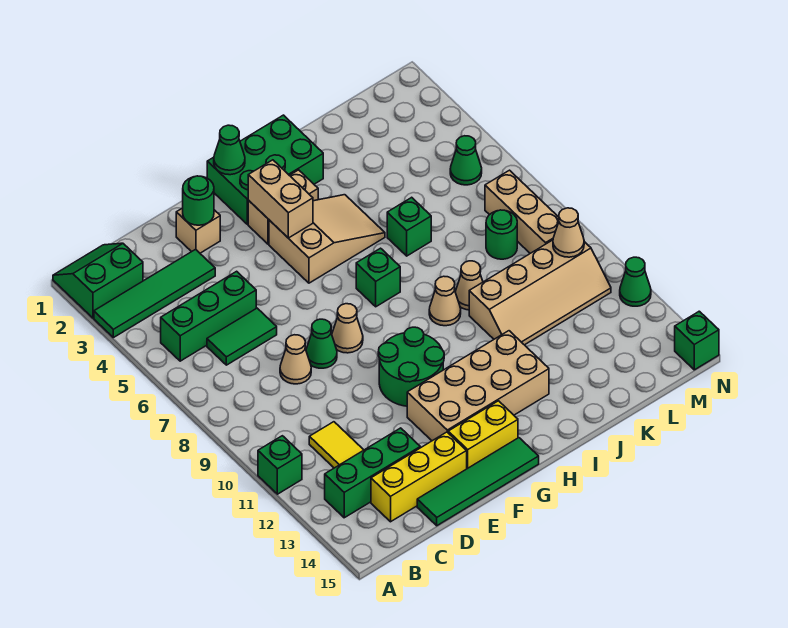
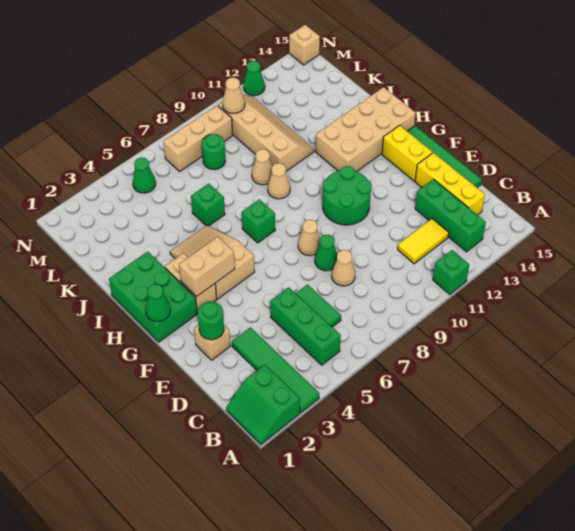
tan brick F12:I13 level 1 -> tan brick H12:I15 level 1
green brick N15 level 1 -> tan brick N15 level 1

